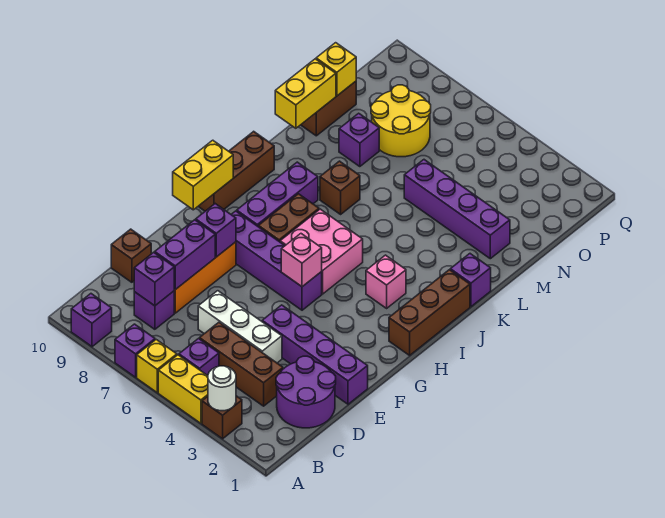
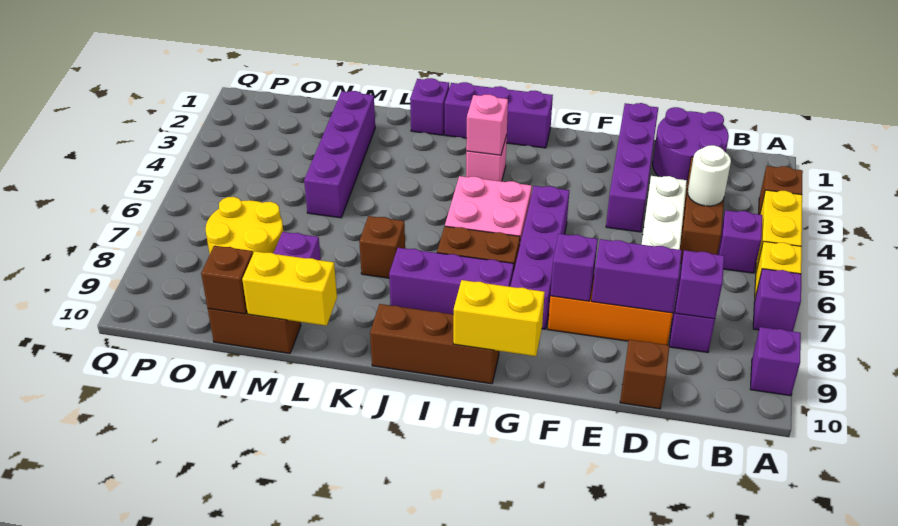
white round brick A3 level 2 -> white round brick C4 level 2
pink brick G5 level 2 -> pink brick I3 level 2
brown brick H1:J1 level 1 -> purple brick H1:J1 level 1
yellow brick N10 level 2 -> brown brick N10 level 2

